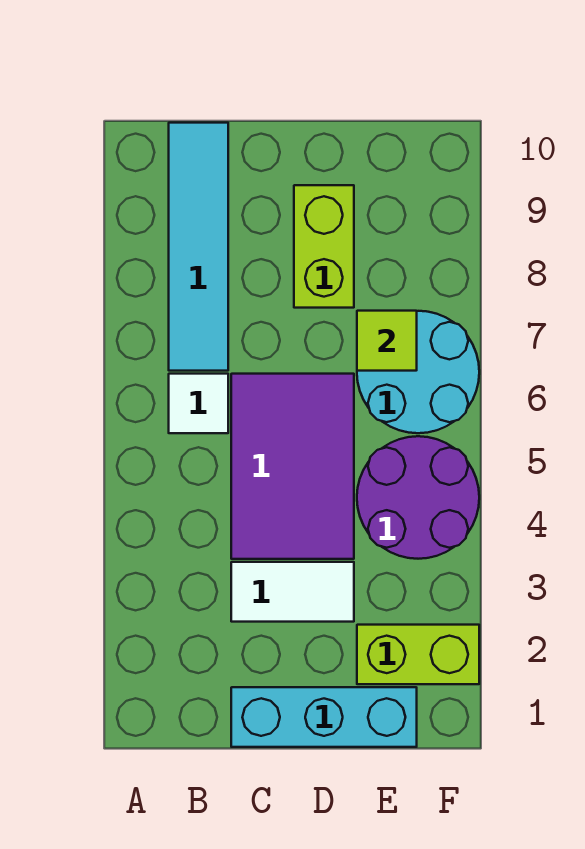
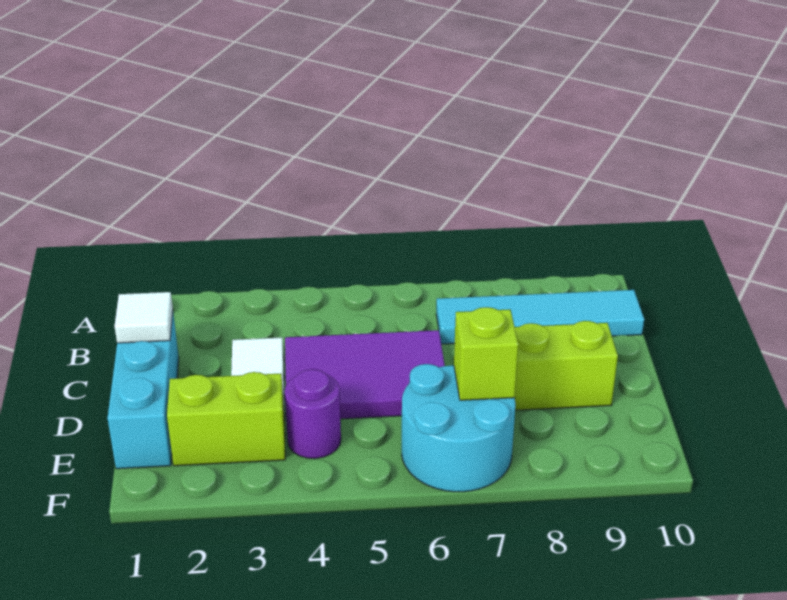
white tile B6 level 1 -> white tile C1 level 2
lime brick E2:F2 level 1 -> lime brick E2:E3 level 1
purple round brick E4:F5 level 1 -> purple round brick E4 level 1
lime tile E7 level 2 -> lime brick E7 level 2

